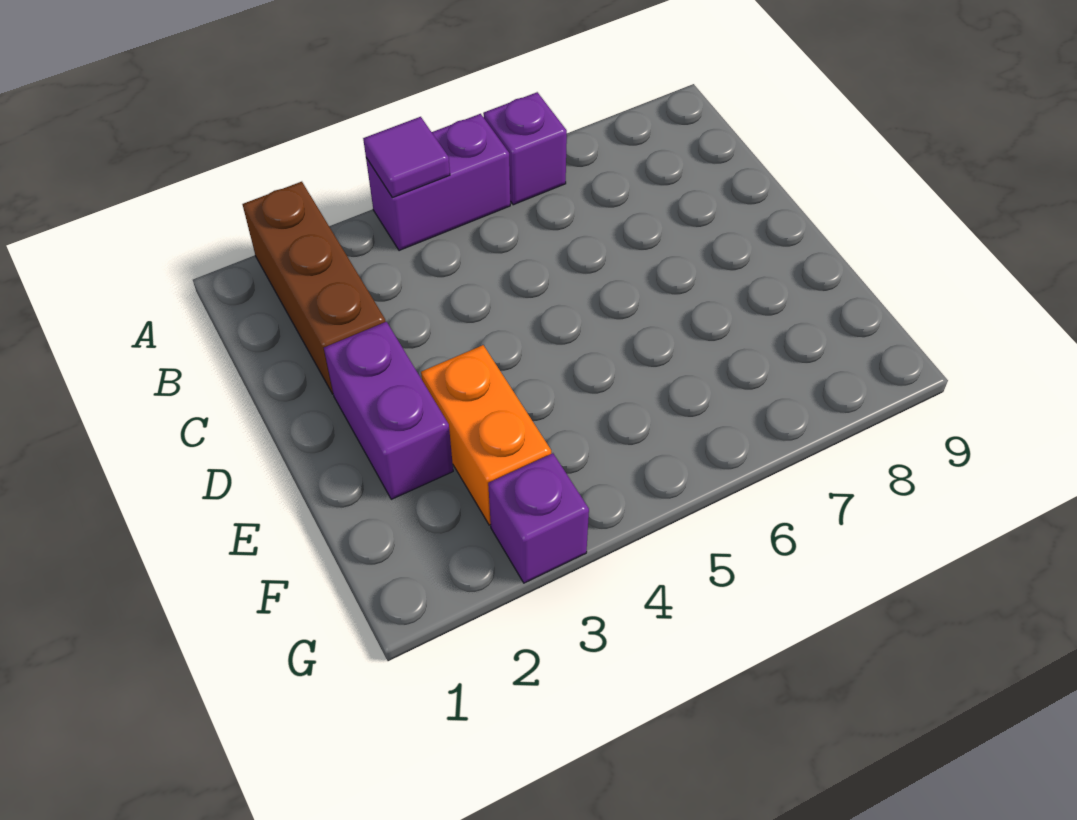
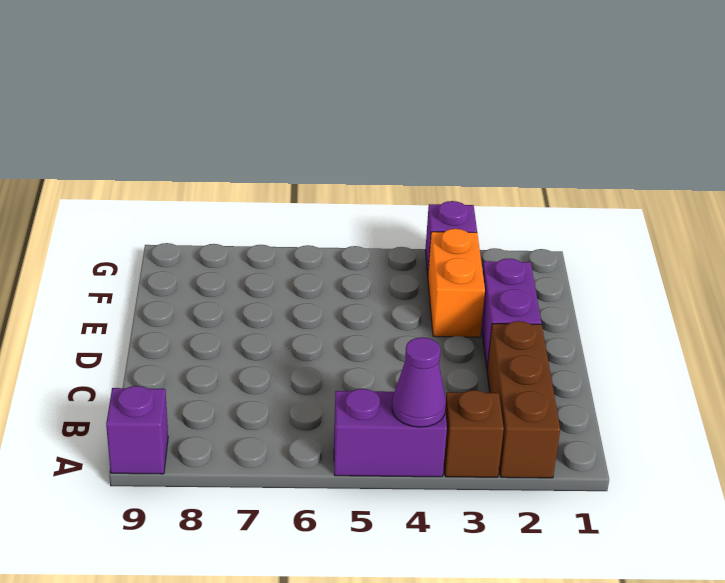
none -> brown brick A3 level 1
purple tile A4 level 2 -> purple cone A4 level 2
purple brick A6 level 1 -> purple brick A9 level 1

